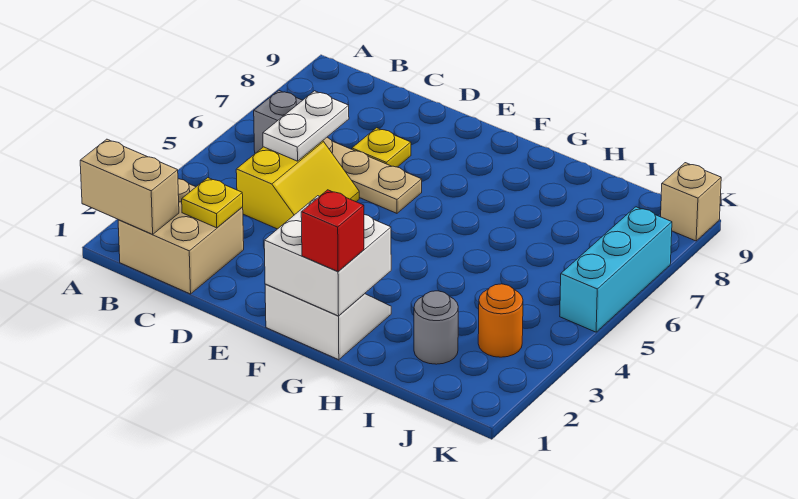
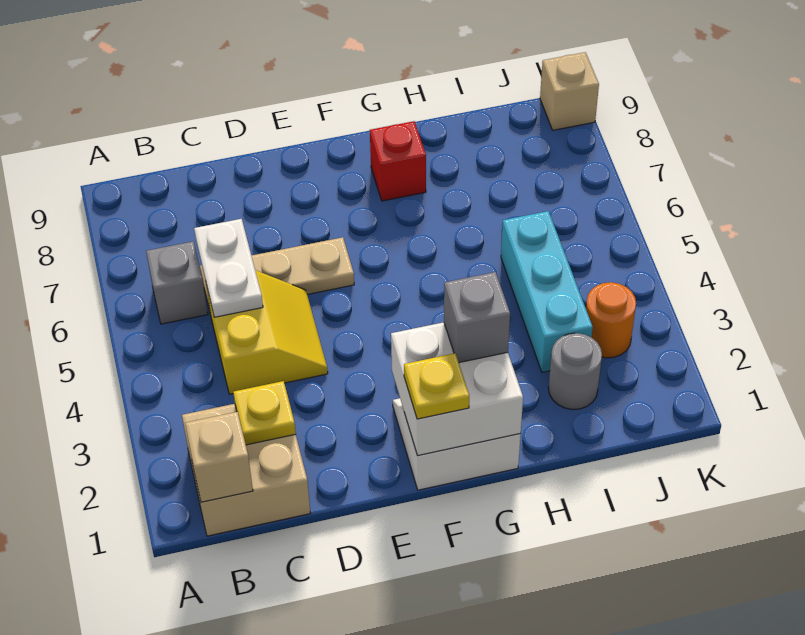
tan brick A1:B1 level 2 -> tan brick B1 level 2
yellow plate D7 level 1 -> yellow plate F1 level 3
red brick G1 level 3 -> red brick G8 level 1
none -> grey brick G2 level 3
cyan brick K5:K7 level 1 -> cyan brick I3:I5 level 1

